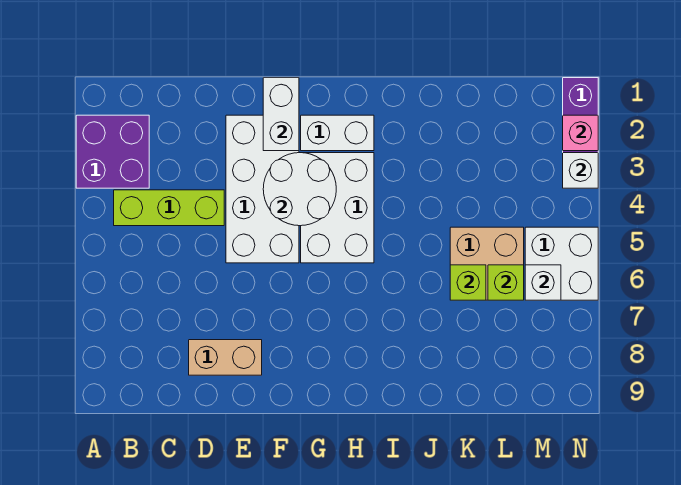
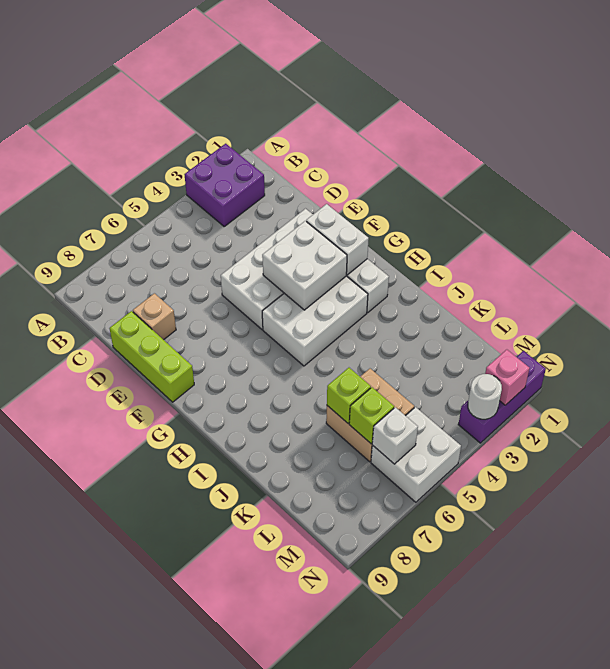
lime brick B4:D4 level 1 -> lime brick D9:F9 level 1
tan brick D8:E8 level 1 -> tan brick D8 level 1
white brick F1:F2 level 2 -> white brick F2:G2 level 2
white round brick F3:G4 level 2 -> white brick F3:G4 level 2
white brick N3 level 2 -> white round brick N3 level 2

